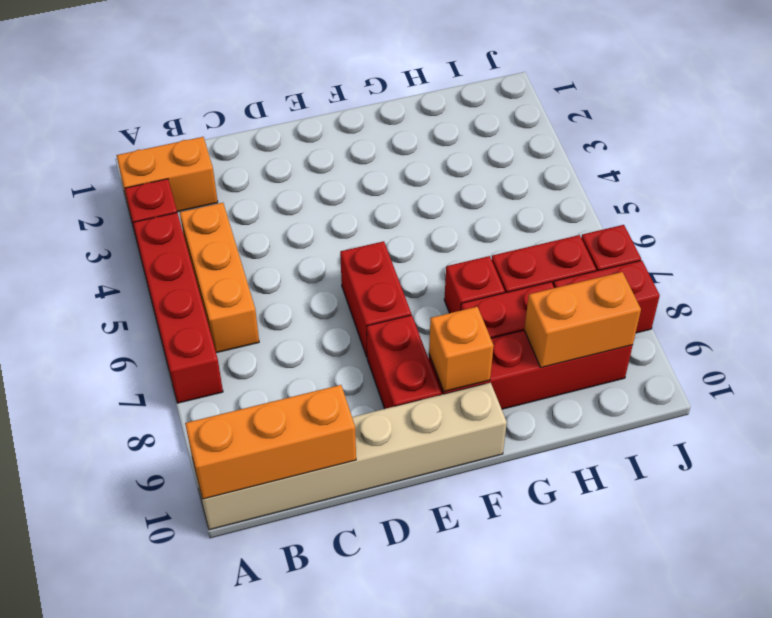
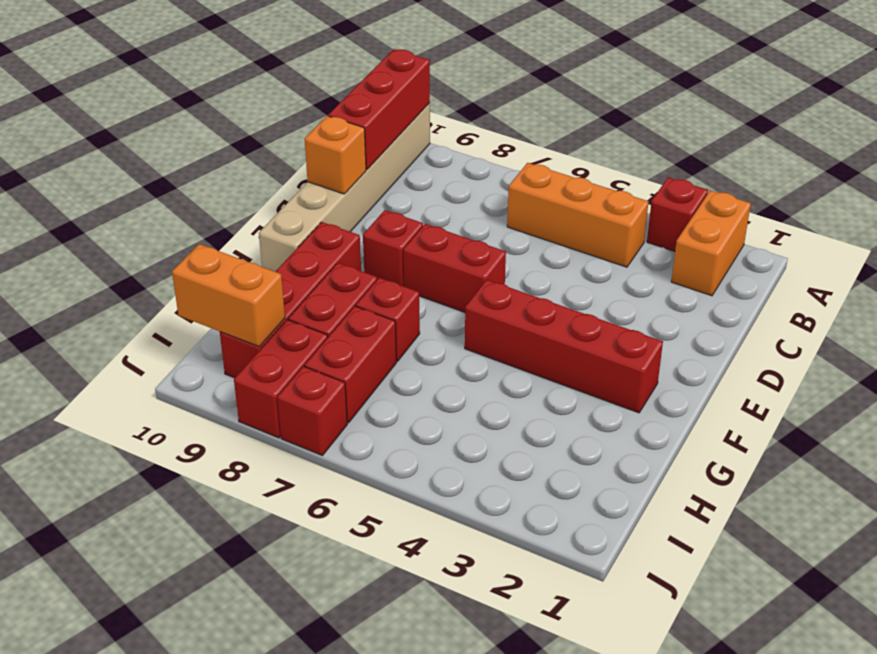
red brick A4:A7 level 1 -> red brick F2:F5 level 1
orange brick A10:C10 level 2 -> red brick A10:C10 level 2
red brick E8:E9 level 1 -> red brick E8 level 1
orange brick F9 level 2 -> orange brick D10 level 2
orange brick H9:I9 level 2 -> orange brick I9:I10 level 2

